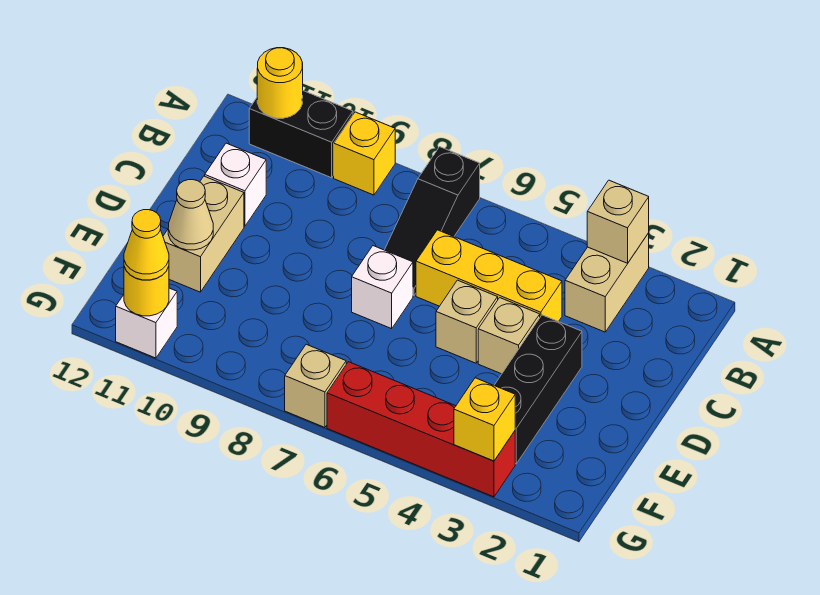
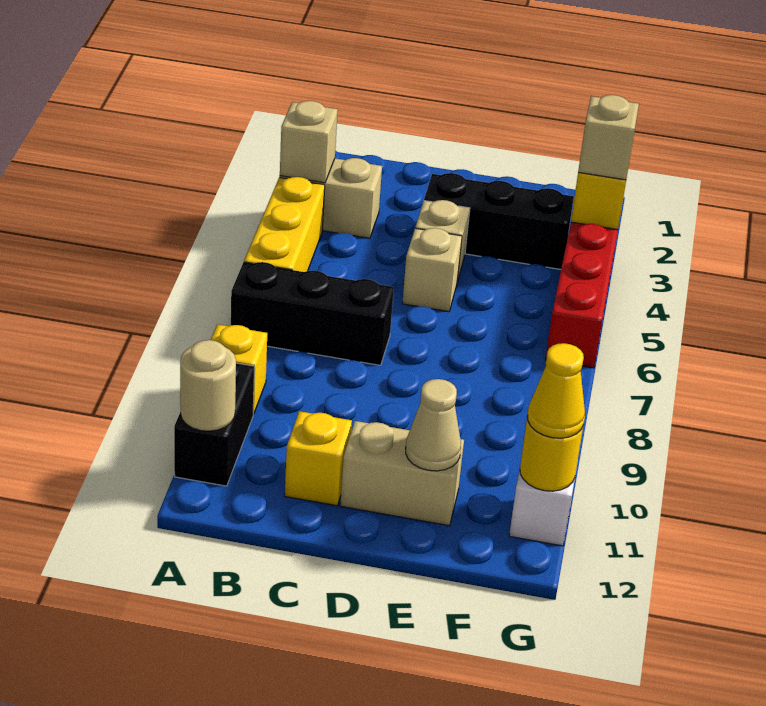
black slope A7:C7 level 1 top A -> black brick A7:C7 level 1
yellow round brick A11 level 2 -> tan round brick A11 level 2
yellow brick C4:C6 level 1 -> yellow brick A4:A6 level 1
white brick C11 level 1 -> yellow brick C11 level 1
white brick D7 level 1 -> none
tan brick G7 level 1 -> tan brick G3 level 3

